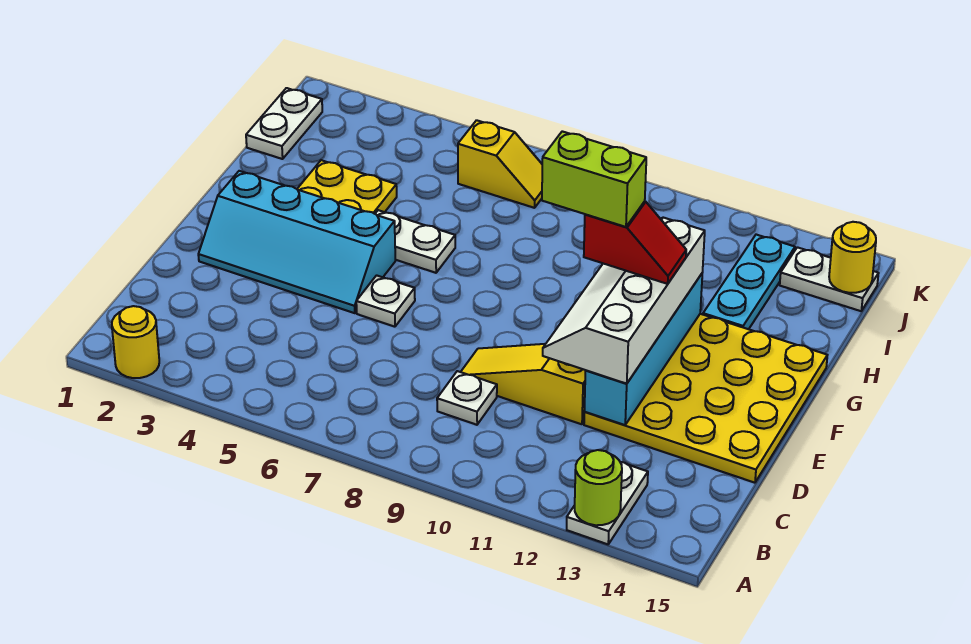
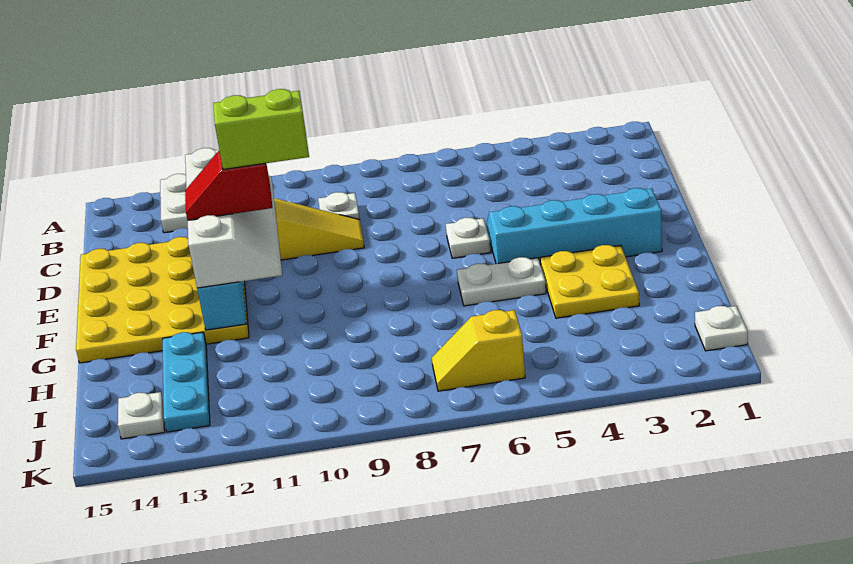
yellow round brick A2 level 1 -> none
lime round brick A13 level 2 -> none
white plate I1:J1 level 1 -> white plate J1 level 1
white plate J14:J15 level 1 -> white plate J14 level 1
yellow round brick J15 level 2 -> none

